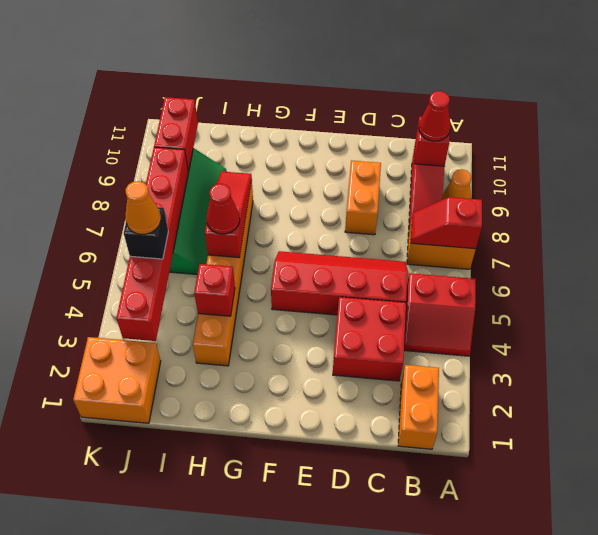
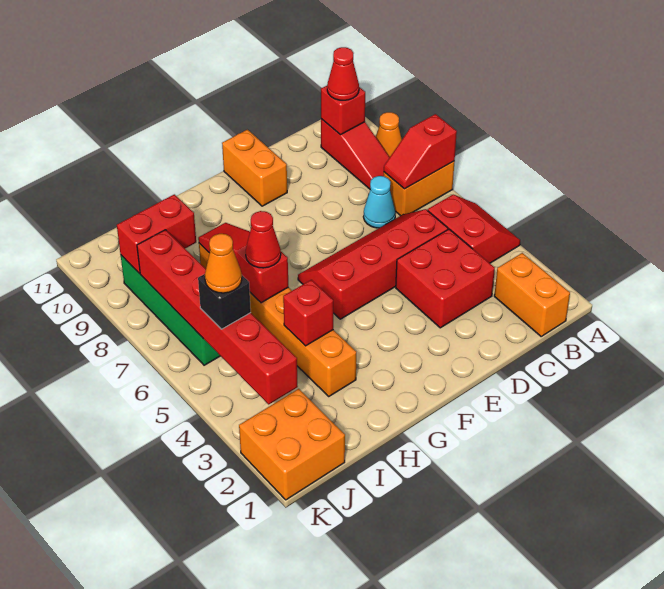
red slope A4:B5 level 1 top 5 -> red slope A4:B5 level 1 top B
none -> cyan cone C7 level 1
orange brick D8:D9 level 1 -> orange brick E10:E11 level 1
red brick J9:J10 level 2 -> red brick I9:J9 level 2

